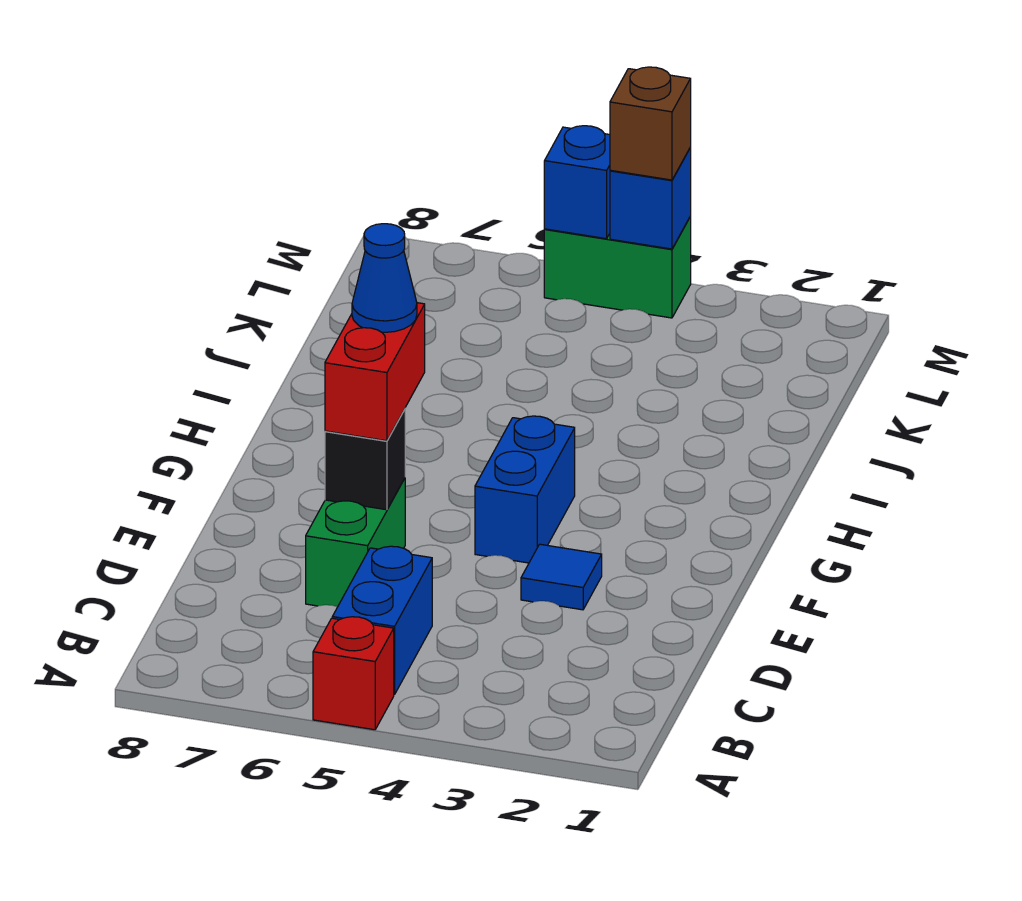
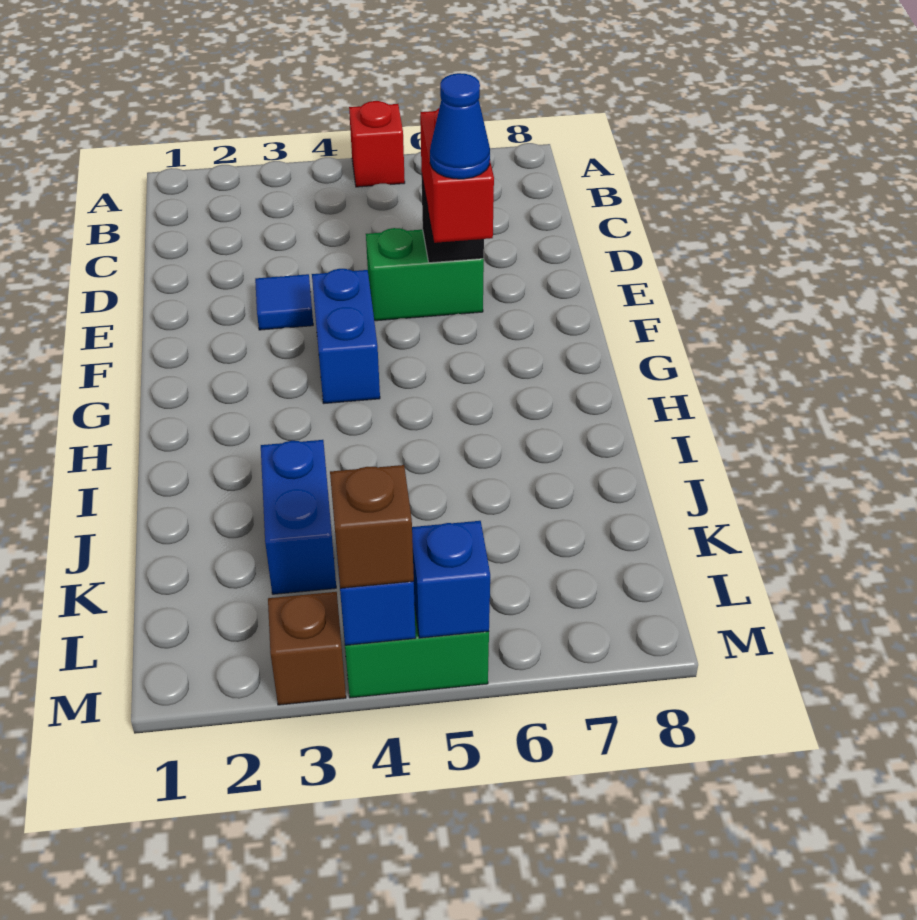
blue brick B5:C5 level 1 -> blue brick J3:K3 level 1
green brick D6:E6 level 1 -> green brick E5:E6 level 1
none -> brown brick M3 level 1

